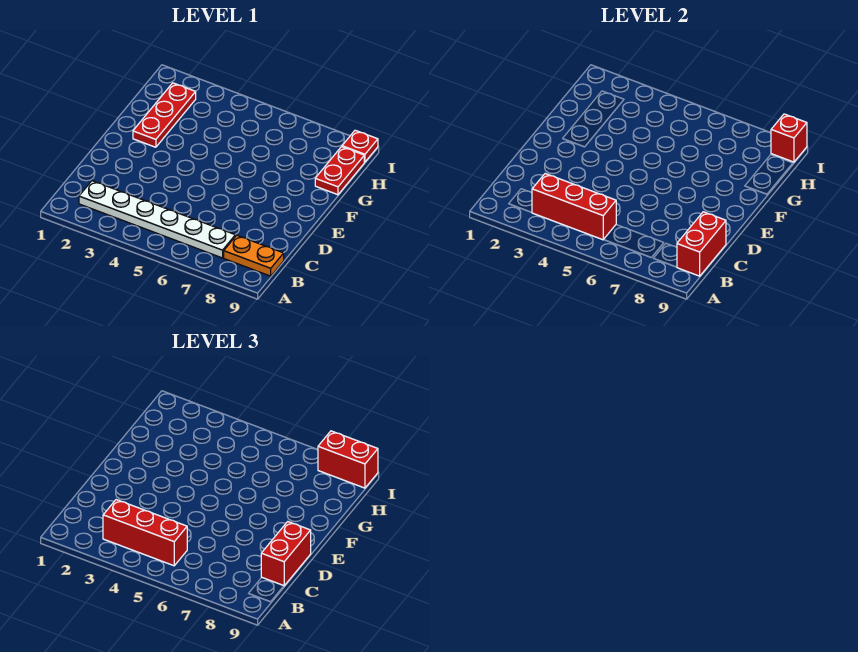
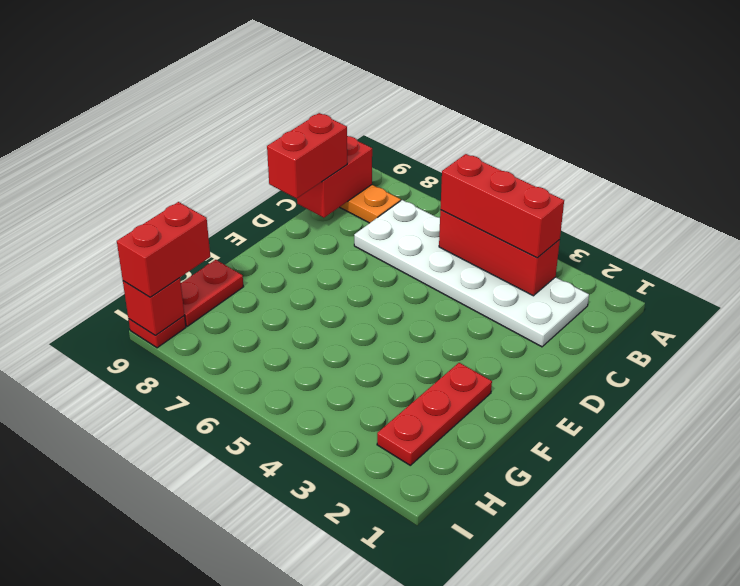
white plate B2:B7 level 1 -> white plate B2:C7 level 1
red brick I8:I9 level 3 -> red brick H9:I9 level 3

